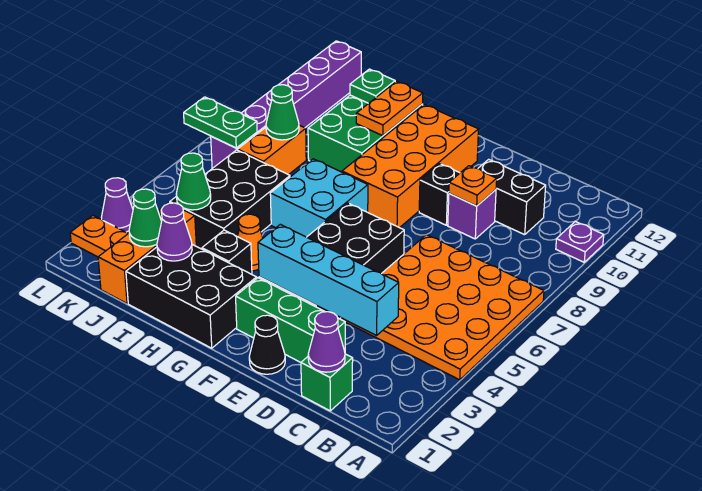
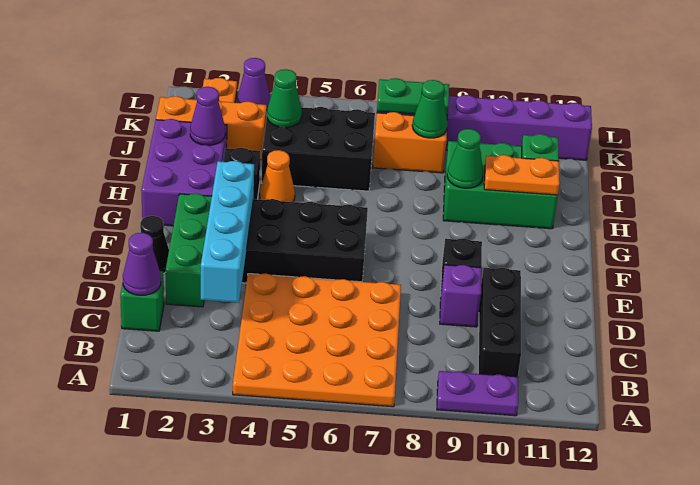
purple plate A10 level 1 -> purple plate A9:A10 level 1
black brick C10:D10 level 1 -> black brick B10:D10 level 1
orange plate D9 level 2 -> none
orange brick F8:G11 level 1 -> none
black brick G1:I2 level 1 -> purple brick G1:I2 level 1
cyan brick G6:H7 level 1 -> none
green cone J2 level 2 -> green cone H9 level 2
green plate K7:L7 level 2 -> green plate K7:K8 level 2

